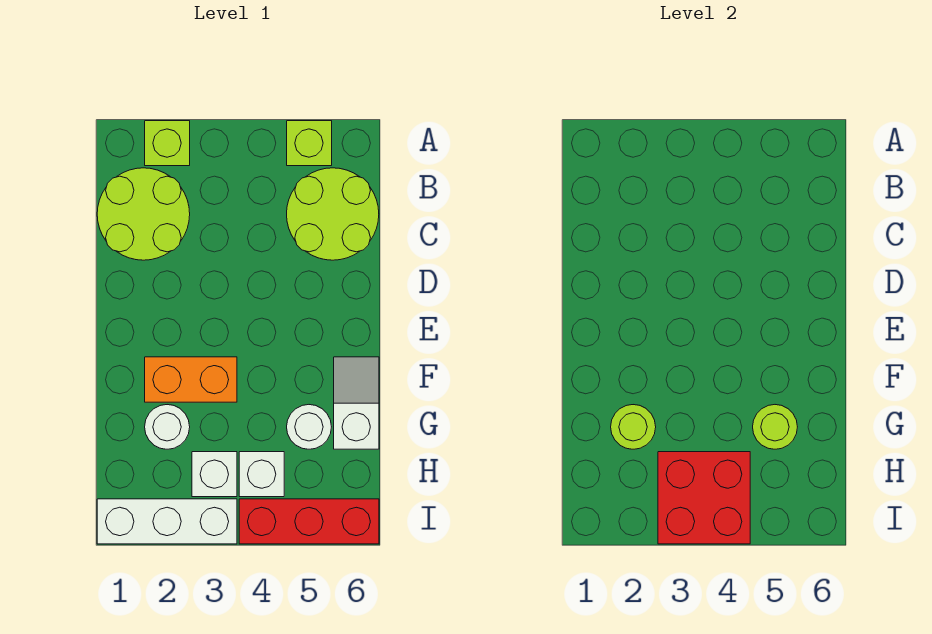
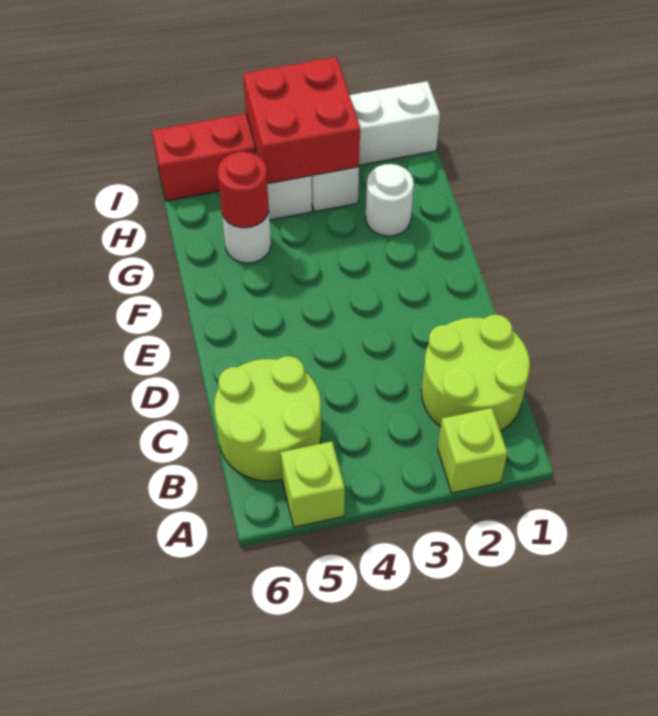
orange brick F2:F3 level 1 -> none
white slope F6:G6 level 1 top G -> none
lime round brick G2 level 2 -> none
lime round brick G5 level 2 -> red round brick G5 level 2

